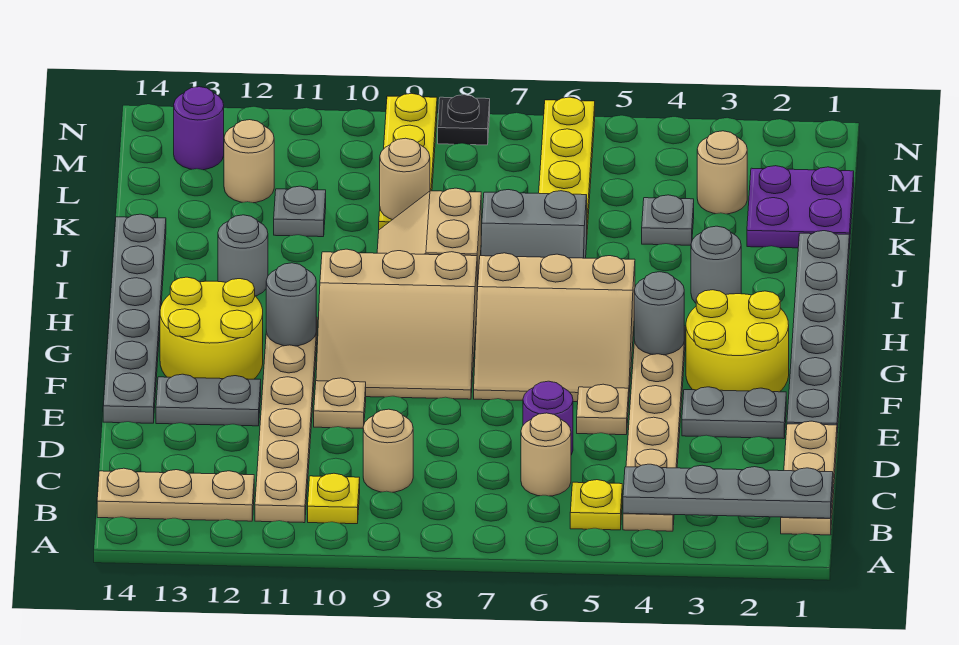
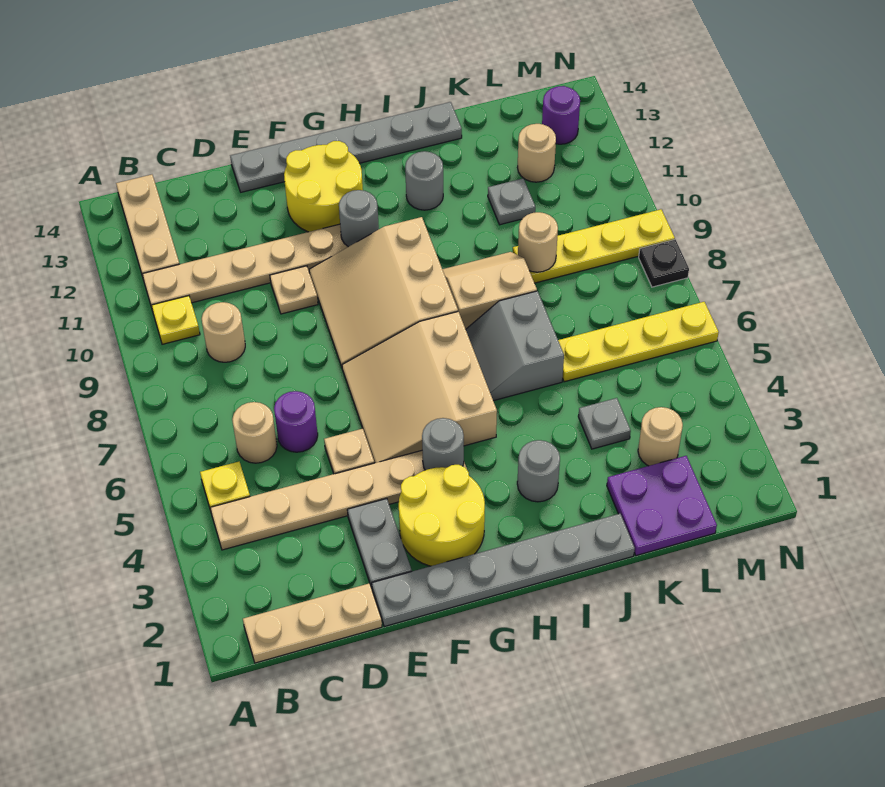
grey plate B1:B4 level 2 -> none
grey plate E12:E13 level 1 -> none

